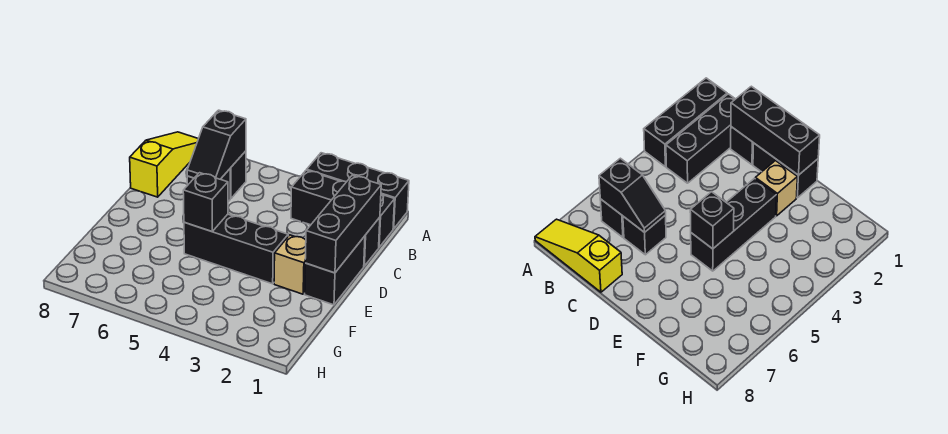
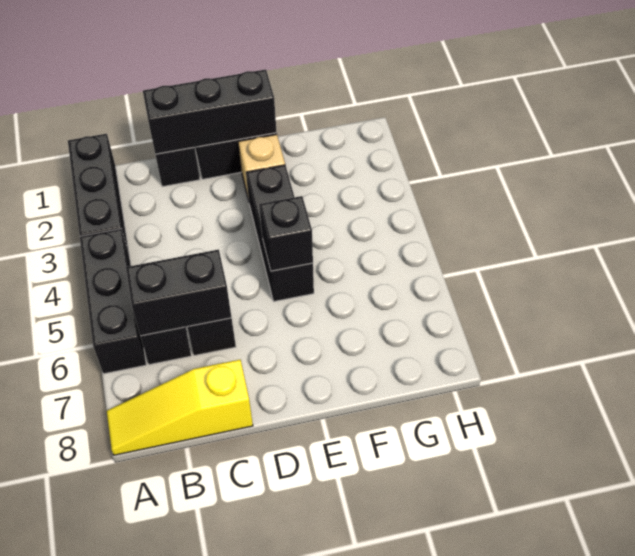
black brick B1:B3 level 1 -> black brick A4:A6 level 1
black slope B6:C6 level 2 top B -> black brick B6:C6 level 2

